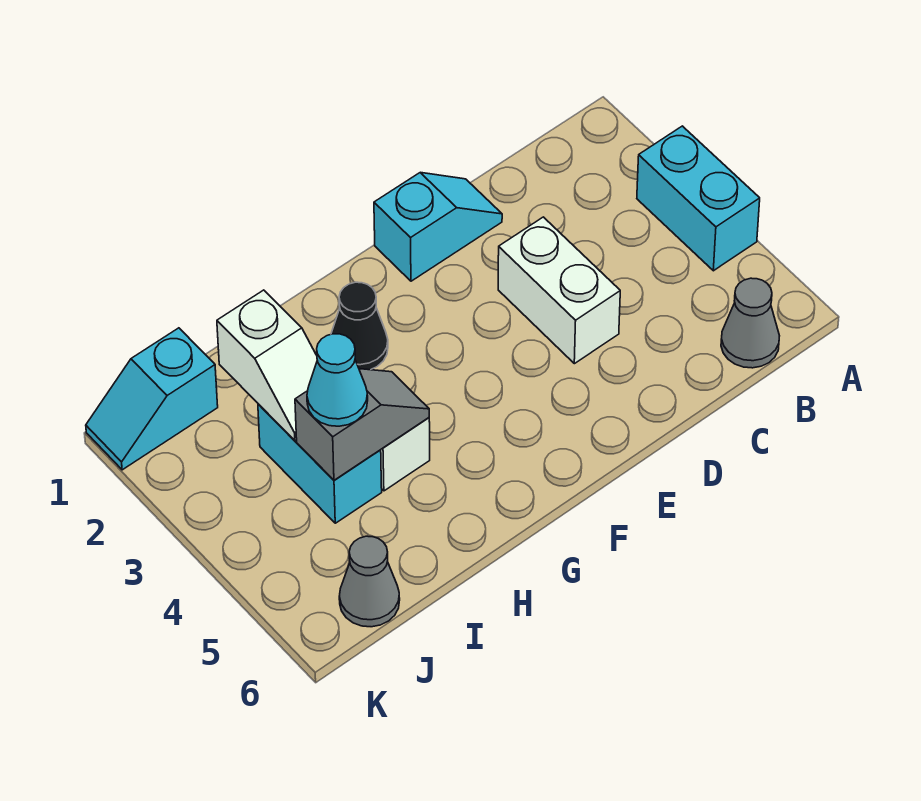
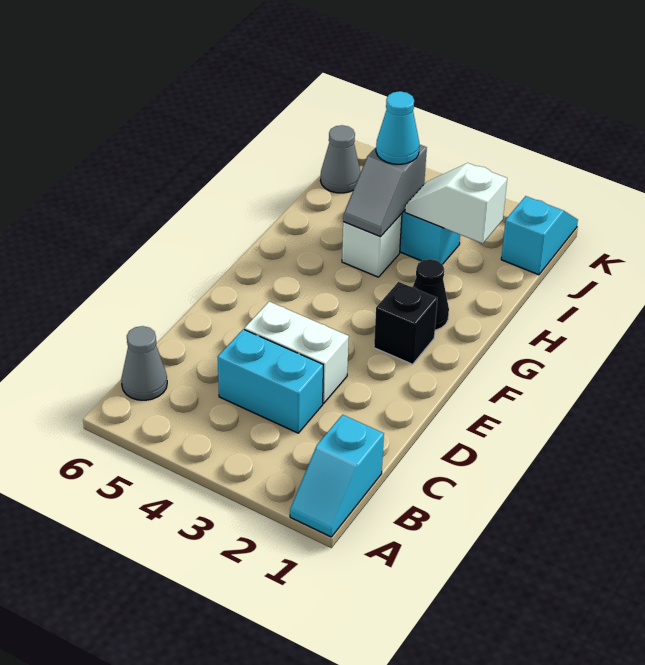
cyan brick A3:A4 level 1 -> cyan brick C3:C4 level 1
cyan slope D1:E1 level 1 top E -> cyan slope A1:B1 level 1 top B
none -> black brick F2 level 1

